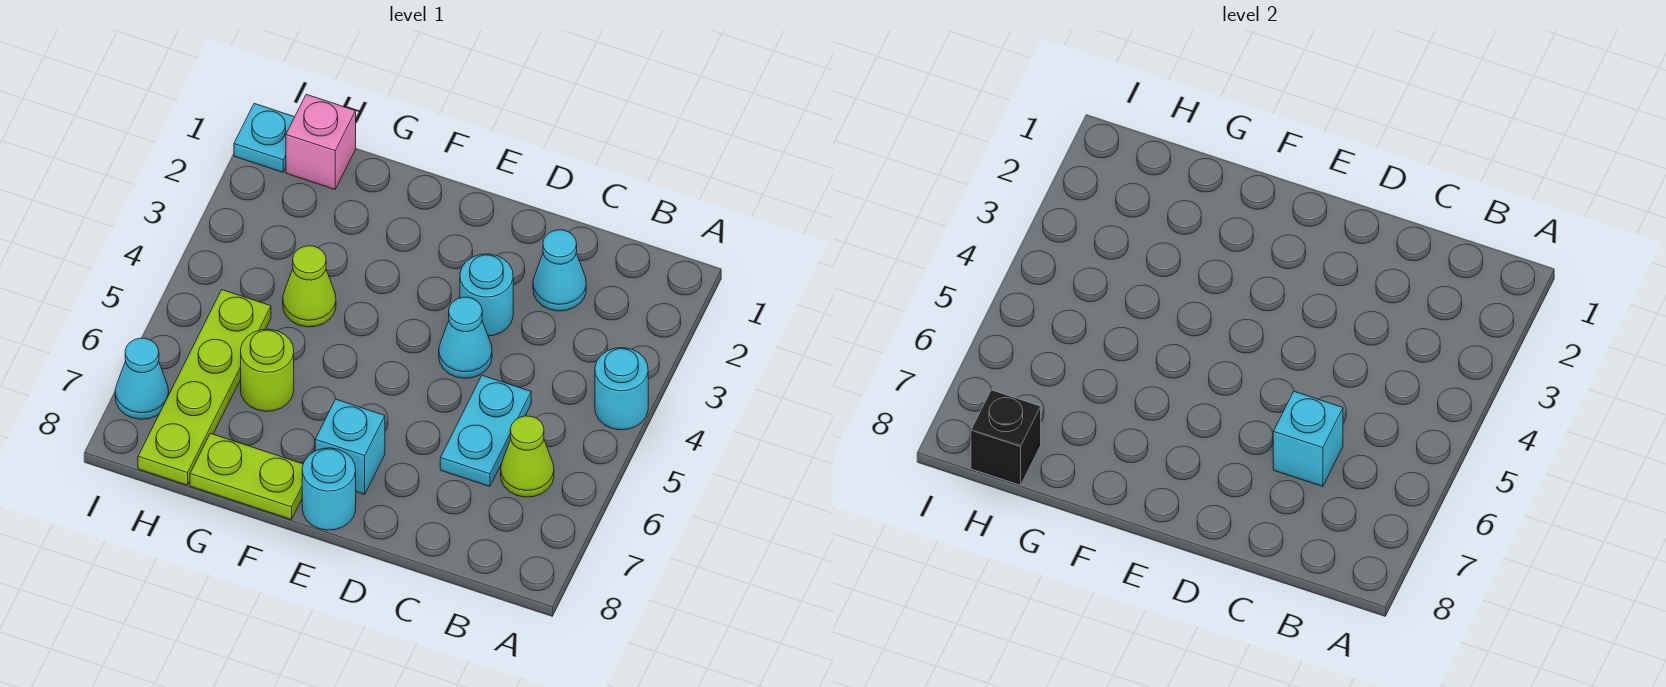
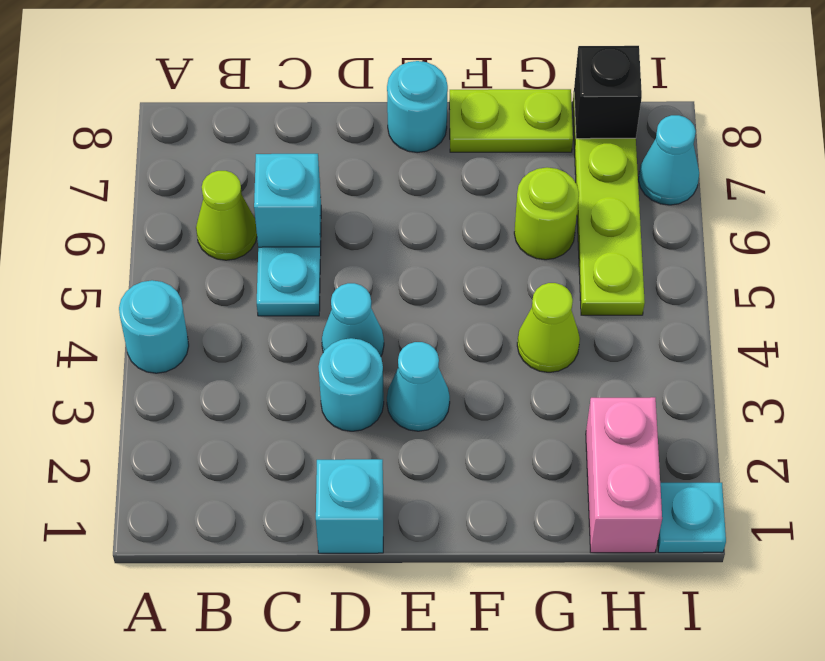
cyan cone C2 level 1 -> cyan cone E3 level 1
cyan brick E7 level 1 -> cyan brick D1 level 1
pink brick H1 level 1 -> pink brick H1:H2 level 1

